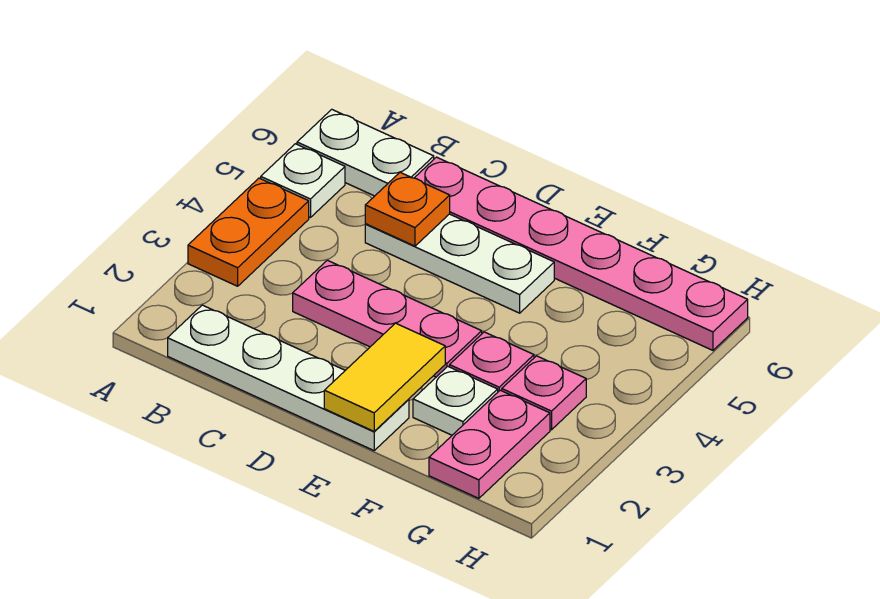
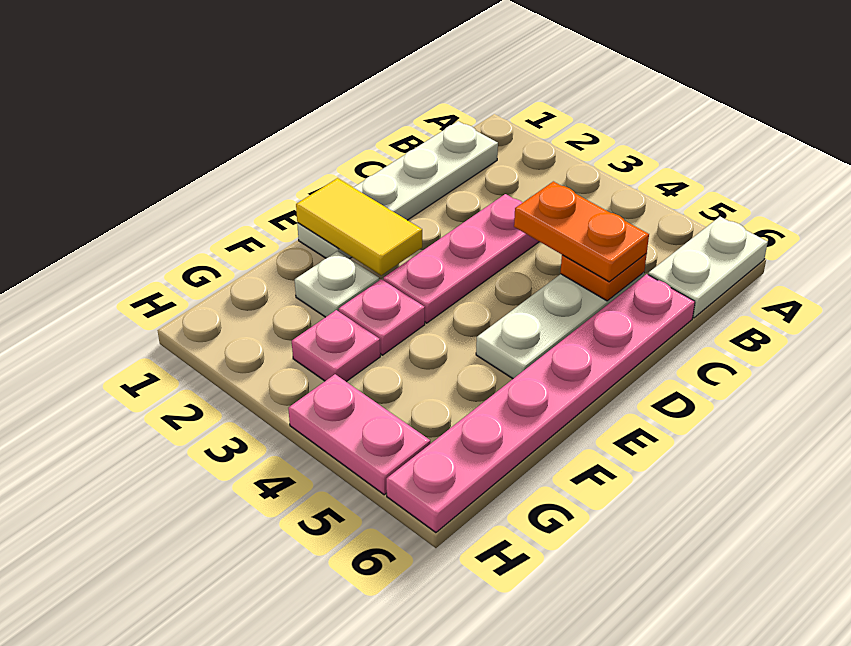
orange plate A3:A4 level 1 -> orange plate C4:C5 level 3
white plate A5 level 1 -> none
pink plate G1:G2 level 1 -> pink plate H4:H5 level 1

